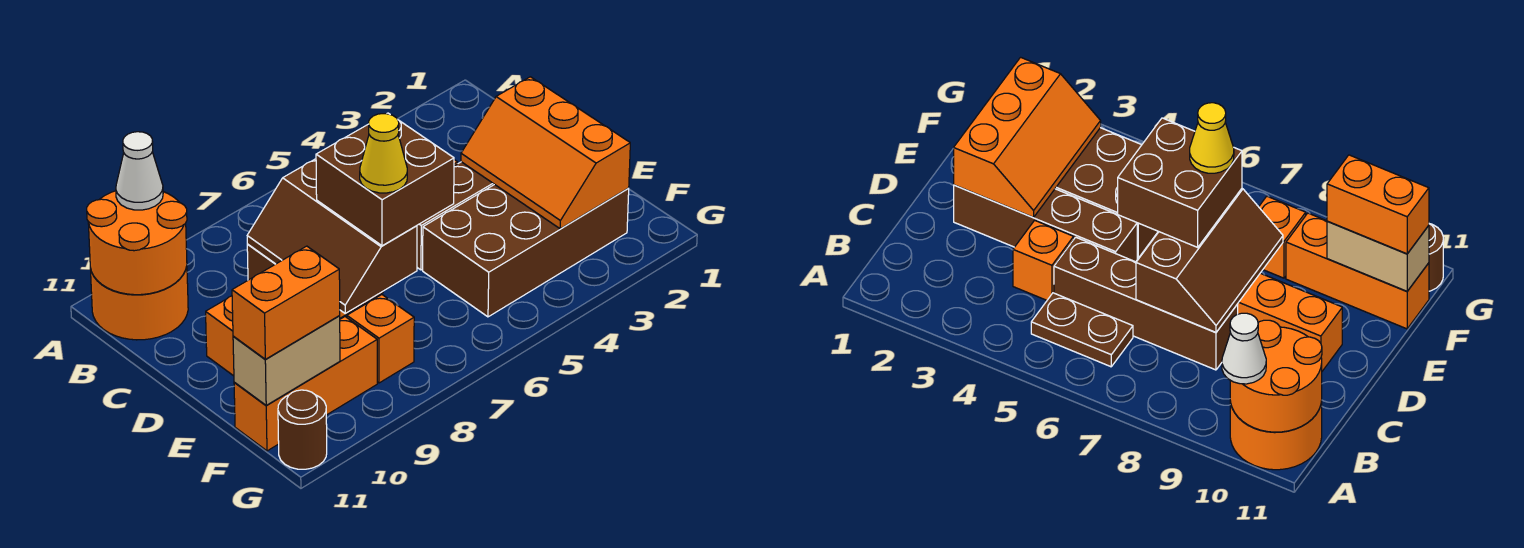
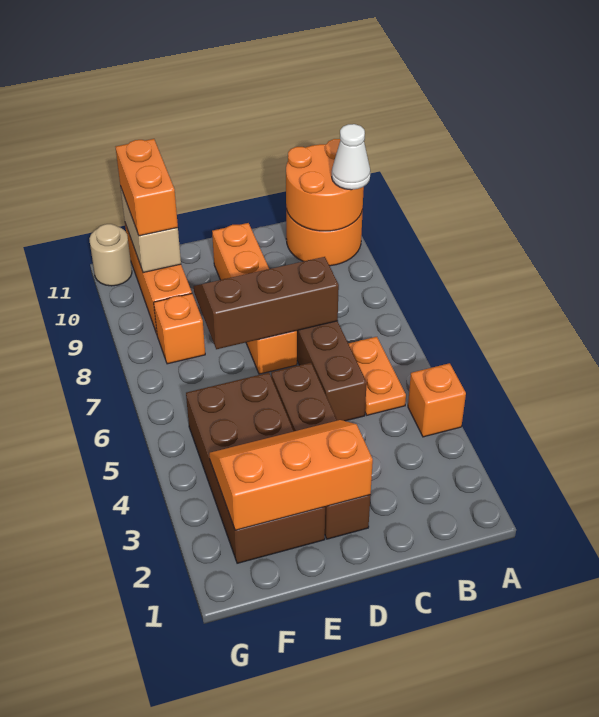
brown plate B5:B6 level 1 -> orange plate B5:B6 level 1
orange brick C4 level 1 -> orange brick A4 level 1
brown brick D6:E7 level 3 -> none
yellow cone E7 level 4 -> none
brown round brick G11 level 1 -> tan round brick G11 level 1

